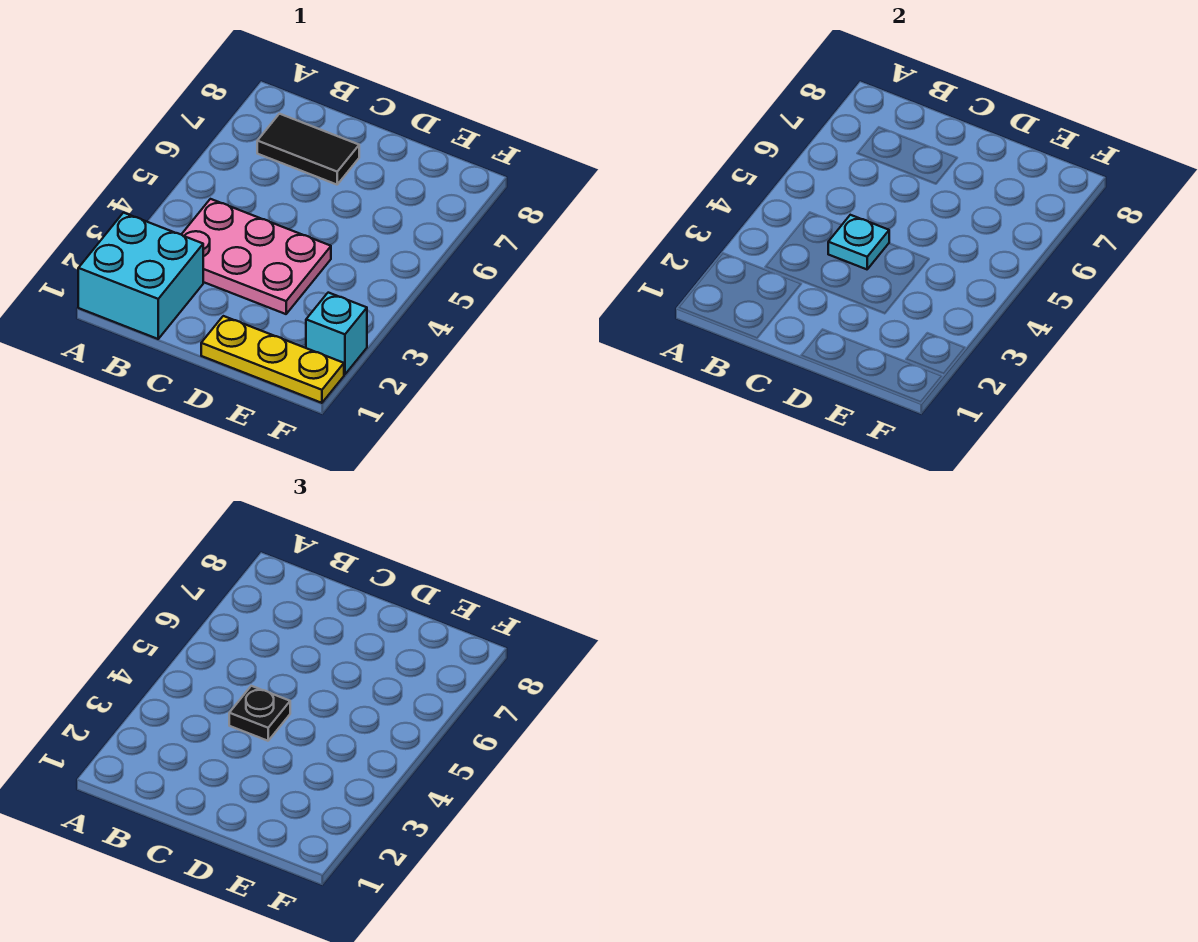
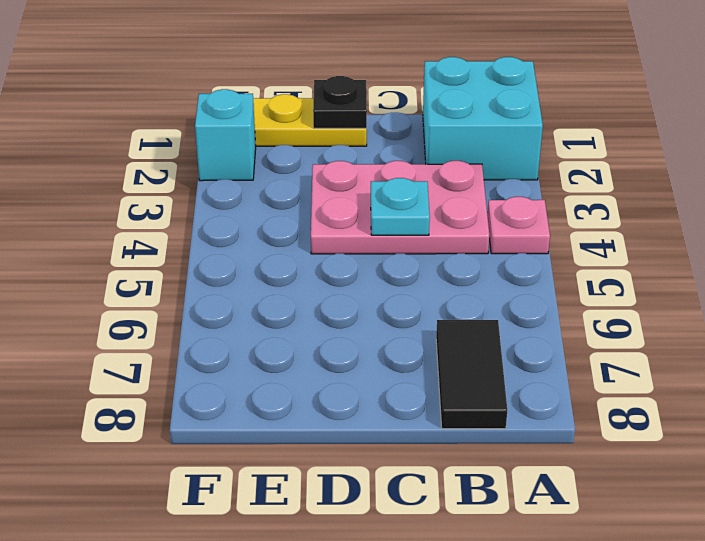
none -> pink plate A4 level 1
black tile B7:C7 level 1 -> black tile B7:B8 level 1
black plate C4 level 3 -> black plate D1 level 2

